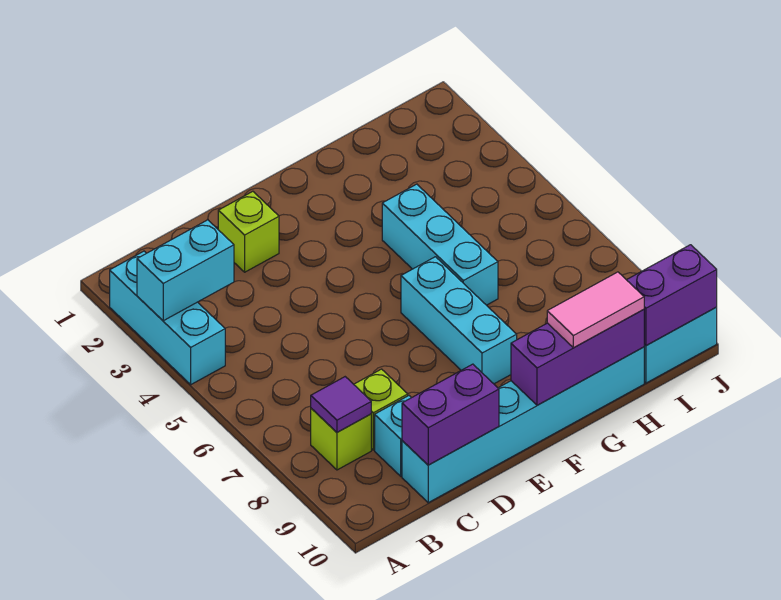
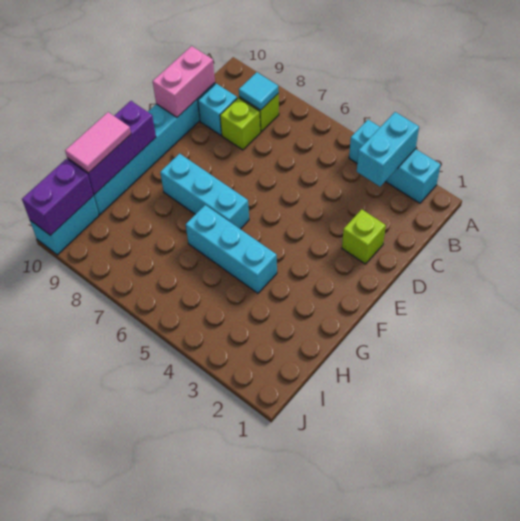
purple tile B8 level 2 -> cyan tile B8 level 2
purple brick C10:D10 level 2 -> pink brick C10:D10 level 2

